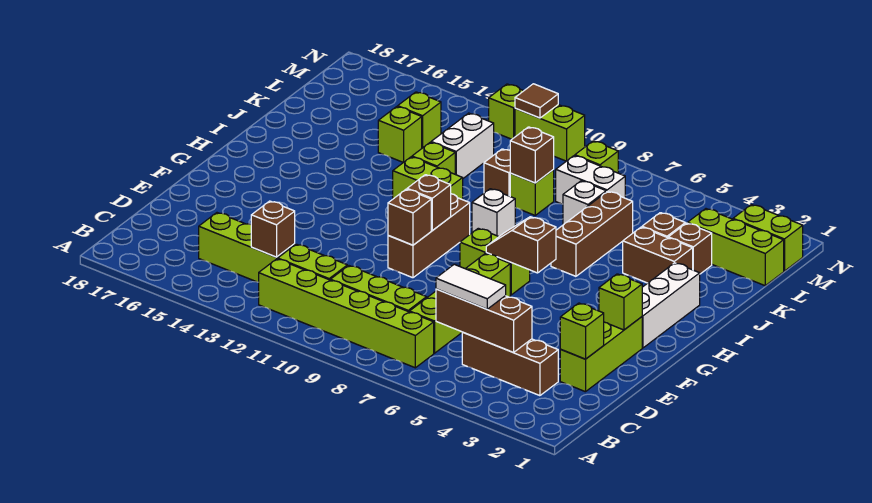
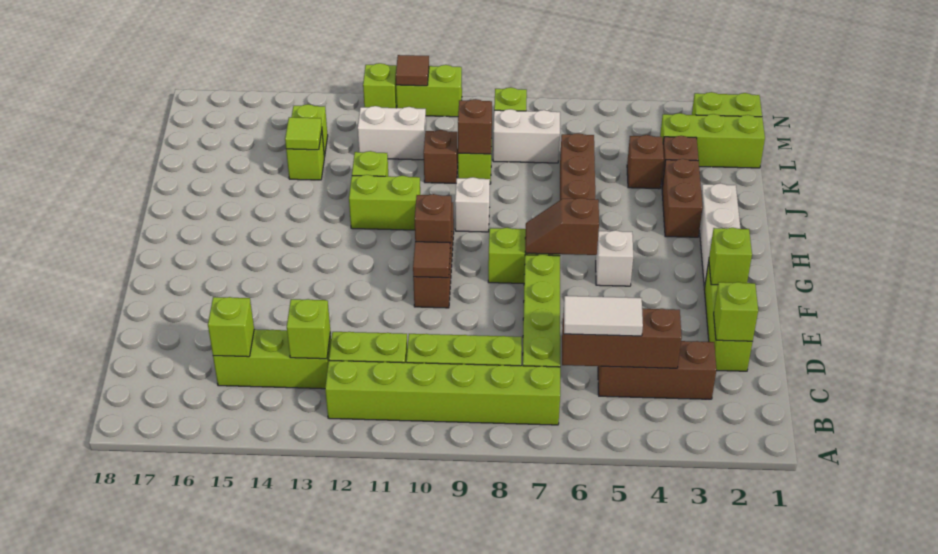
brown brick C13 level 2 -> lime brick C13 level 2
none -> lime brick C15 level 2
brown brick F10 level 2 -> brown tile F10 level 2
brown brick J3:J4 level 1 -> brown brick I3:J3 level 1
white brick K7 level 1 -> white brick G5 level 1
white brick K12:L12 level 1 -> white brick L11:L12 level 1
none -> lime tile K14 level 2

